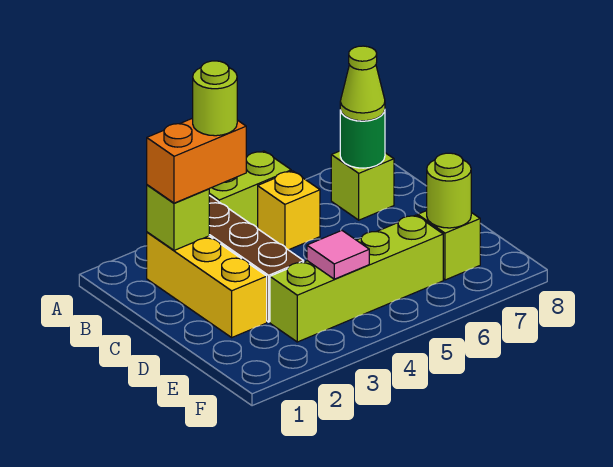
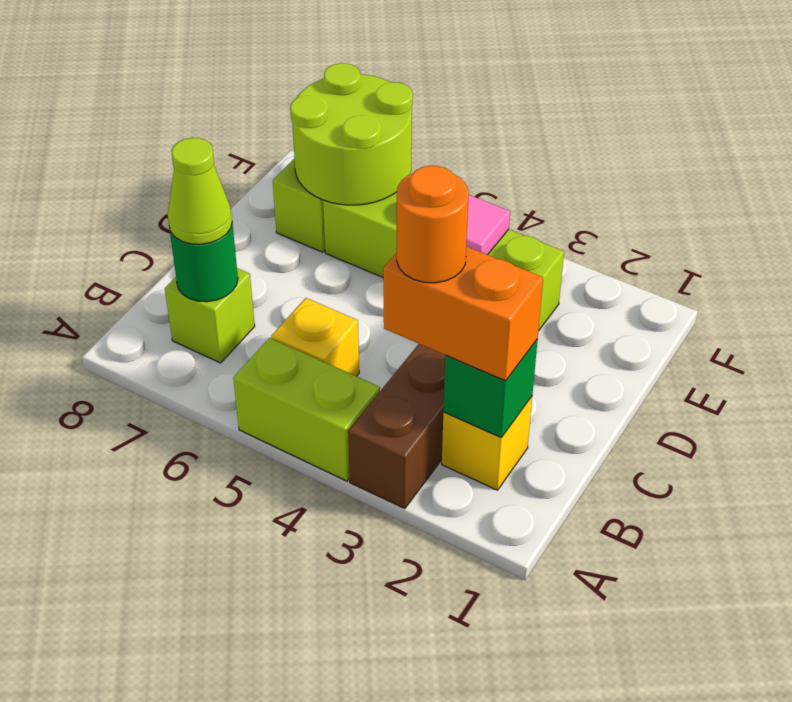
yellow brick B2:D2 level 1 -> yellow brick B2 level 1
lime brick B2 level 2 -> green brick B2 level 2
lime round brick B3 level 4 -> orange round brick B3 level 4
lime round brick E7 level 2 -> lime round brick E6:F7 level 2

